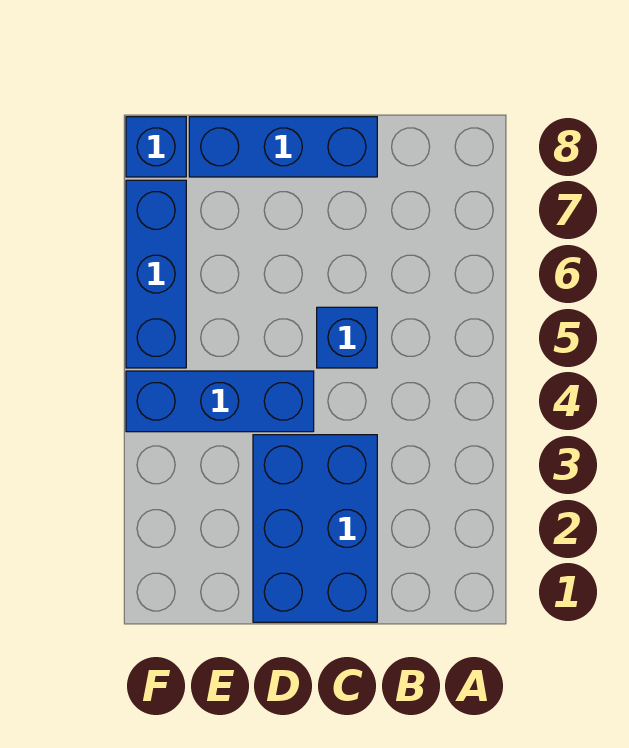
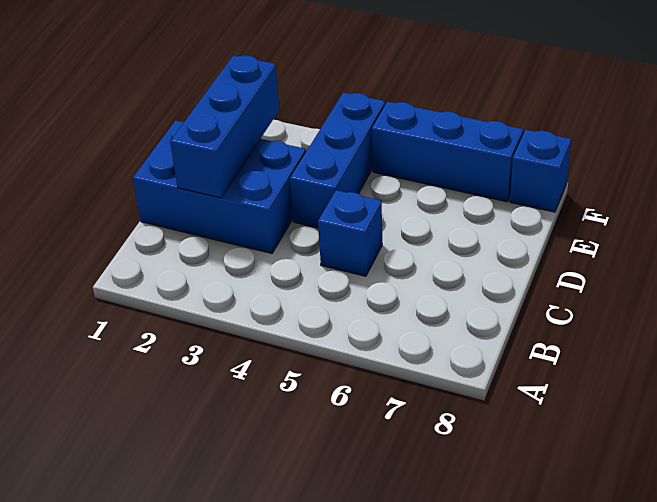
blue brick C8:E8 level 1 -> blue brick C2:E2 level 2

